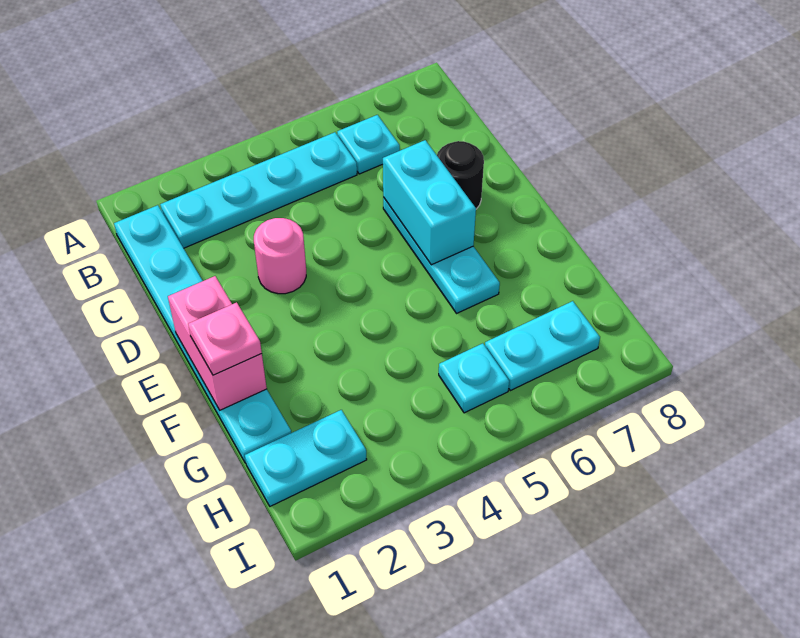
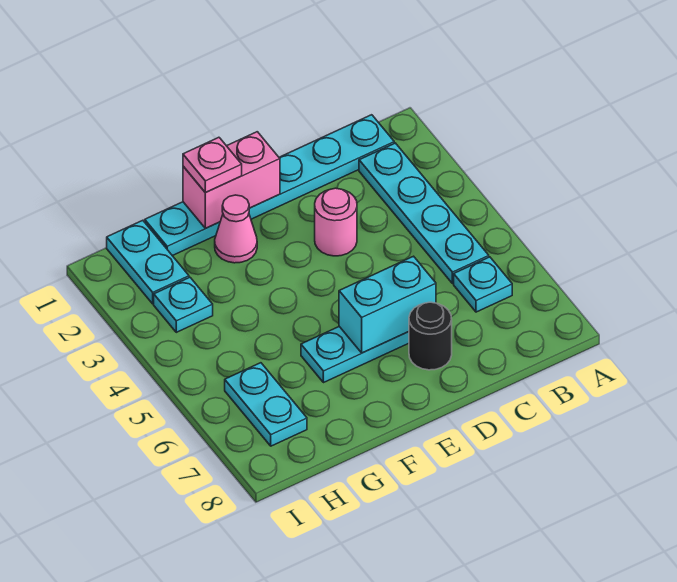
none -> pink cone F2 level 1
cyan plate H5 level 1 -> cyan plate H3 level 1

